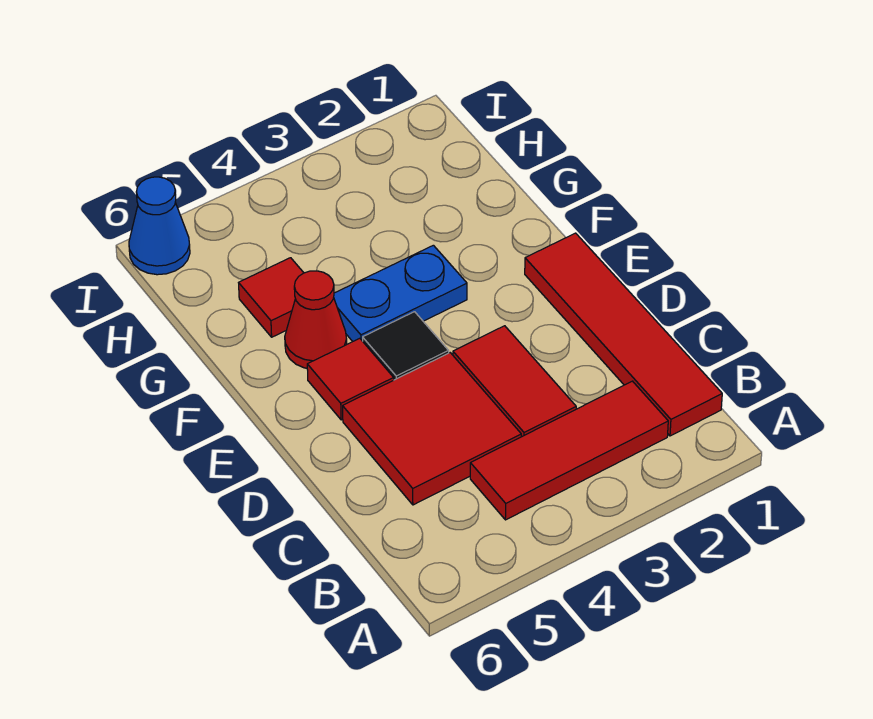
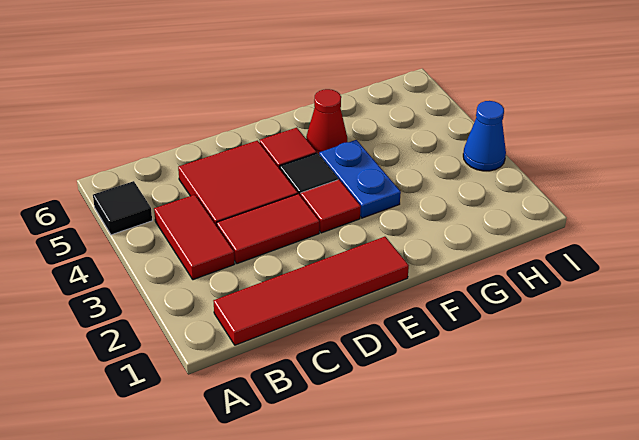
none -> black tile A5 level 1
red tile B2:B4 level 1 -> red tile B3:B4 level 1
red tile G5 level 1 -> red tile E3 level 1
blue cone I6 level 1 -> blue cone I3 level 1

